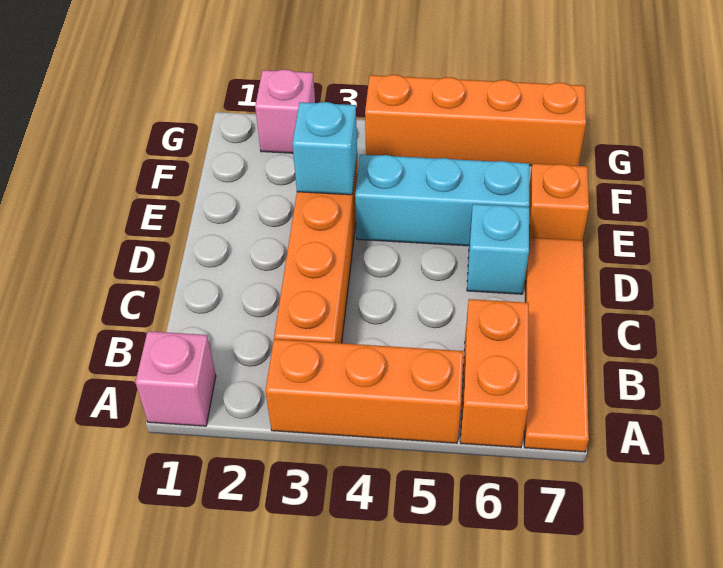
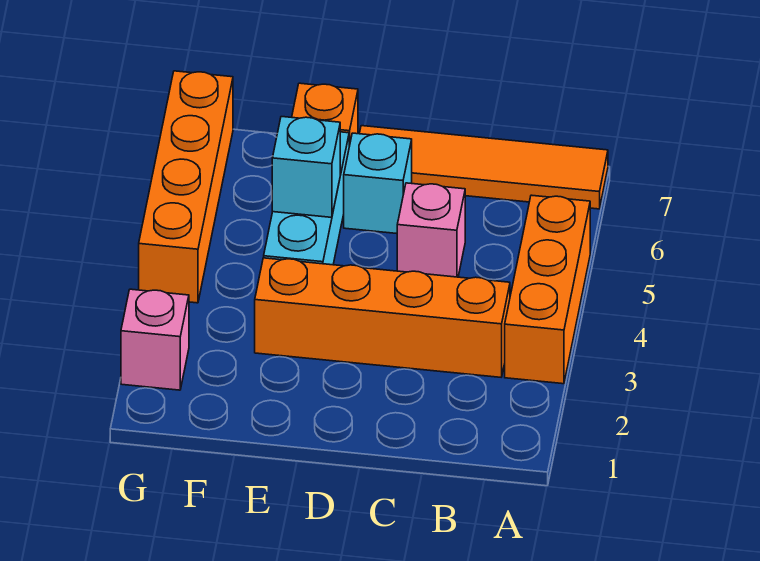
pink brick A1 level 1 -> pink brick C5 level 1
orange brick A6:B6 level 1 -> none
cyan brick E3 level 2 -> cyan brick E5 level 2

